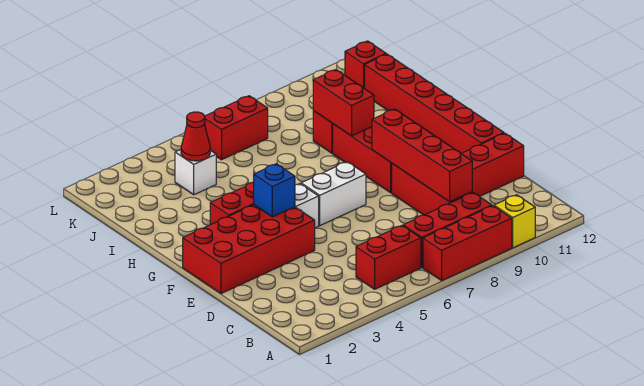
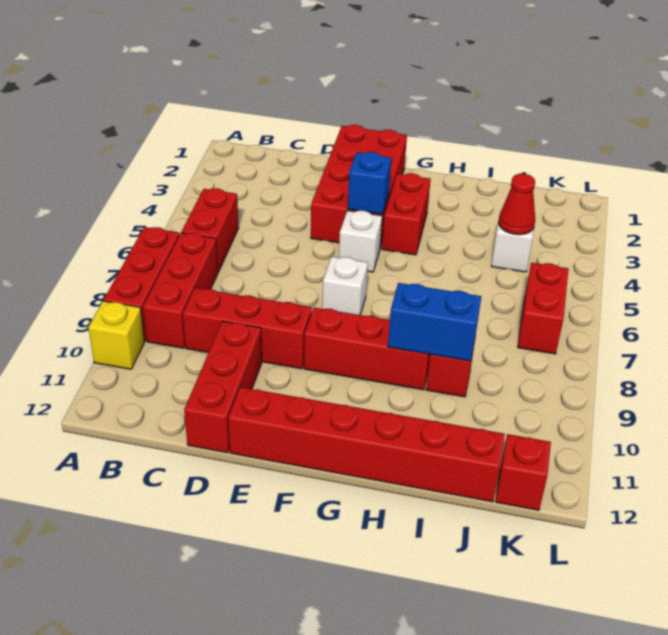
red brick C9:F9 level 2 -> none
white brick F6:F7 level 1 -> white brick F7 level 1
red brick H9:I9 level 2 -> blue brick H9:I9 level 2

